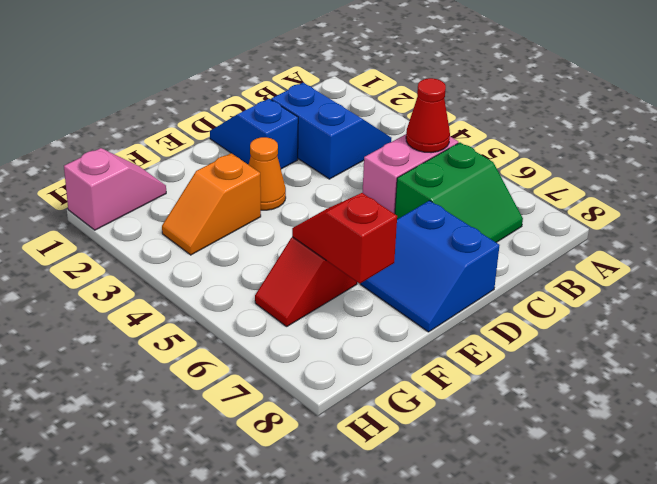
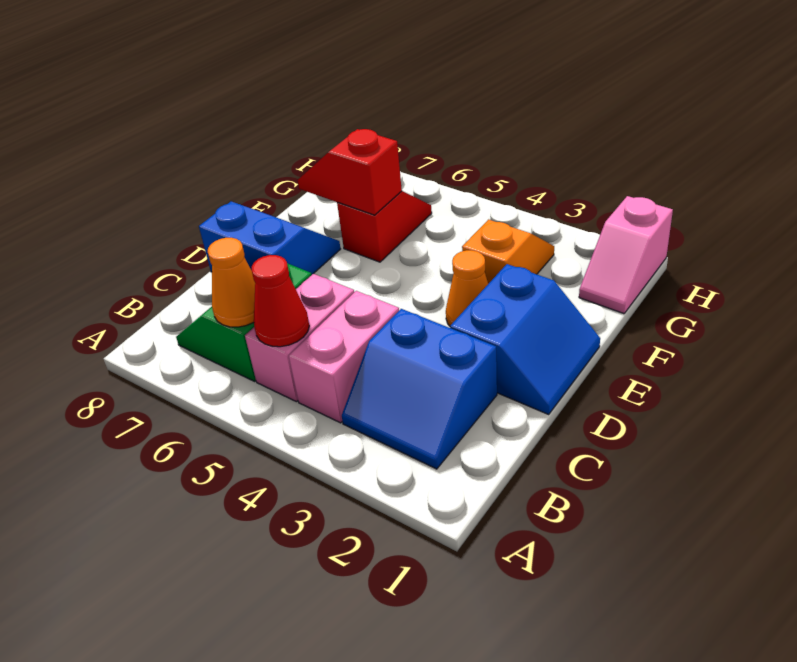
none -> pink brick B4:C4 level 1
none -> orange cone B6 level 2
blue slope D1:D2 level 1 top 2 -> blue slope D1:E2 level 1 top 2
red slope F6:F7 level 2 top 7 -> red slope F6:F7 level 2 top 6

